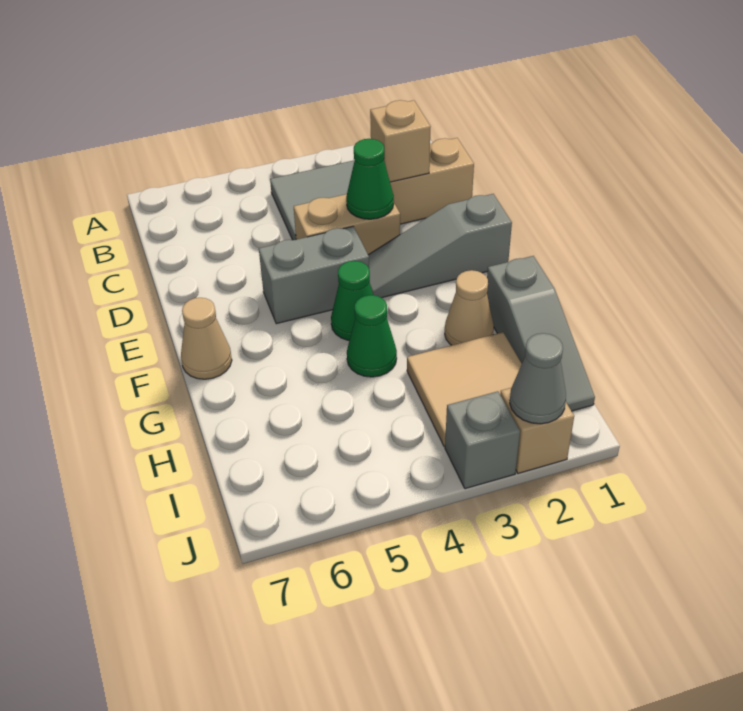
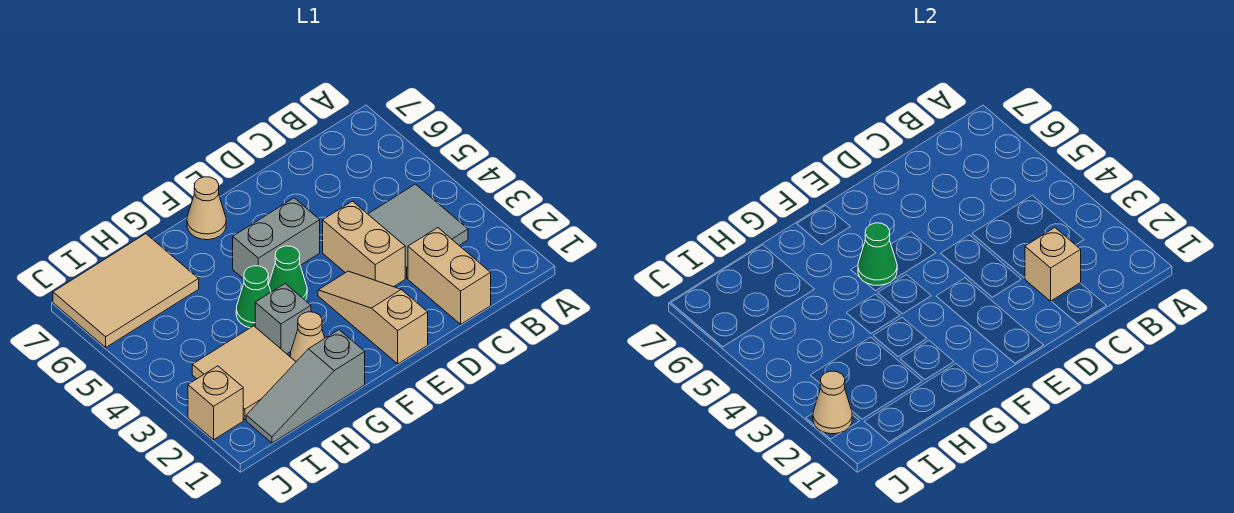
green cone D3 level 2 -> green cone F5 level 2
grey slope E1:E3 level 1 top 1 -> tan slope E1:E3 level 1 top 1
grey brick E4:E5 level 1 -> grey brick E5:F5 level 1
none -> tan tile H6:J7 level 1
grey cone J2 level 2 -> tan cone J2 level 2
grey brick J3 level 1 -> grey brick G3 level 1

